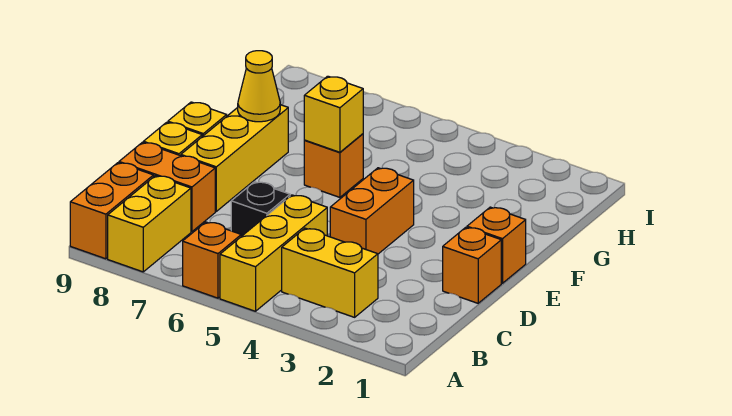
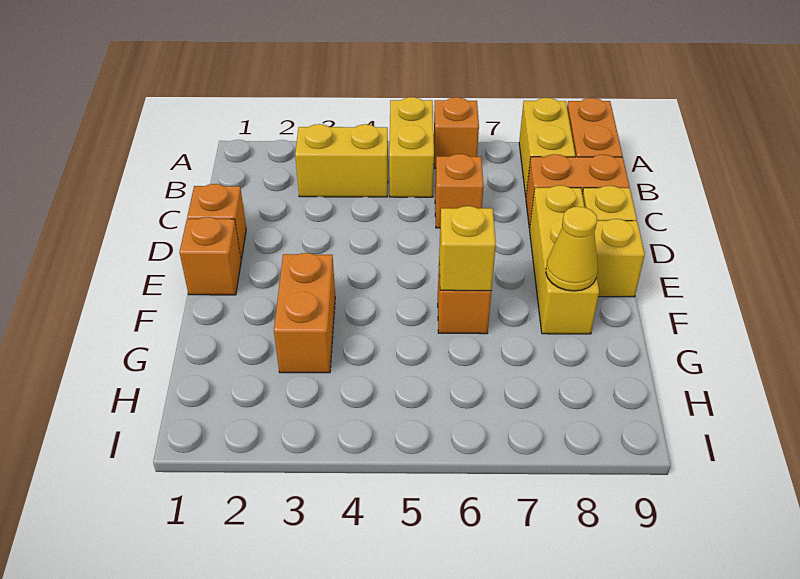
yellow brick A5:C5 level 1 -> yellow brick A5:B5 level 1
black brick C6 level 1 -> orange brick C6 level 1
orange brick D4:E4 level 1 -> orange brick F3:G3 level 1

